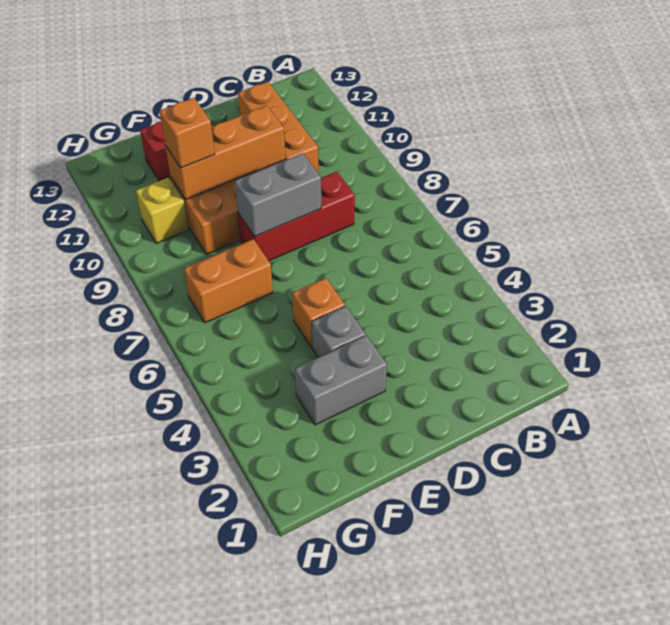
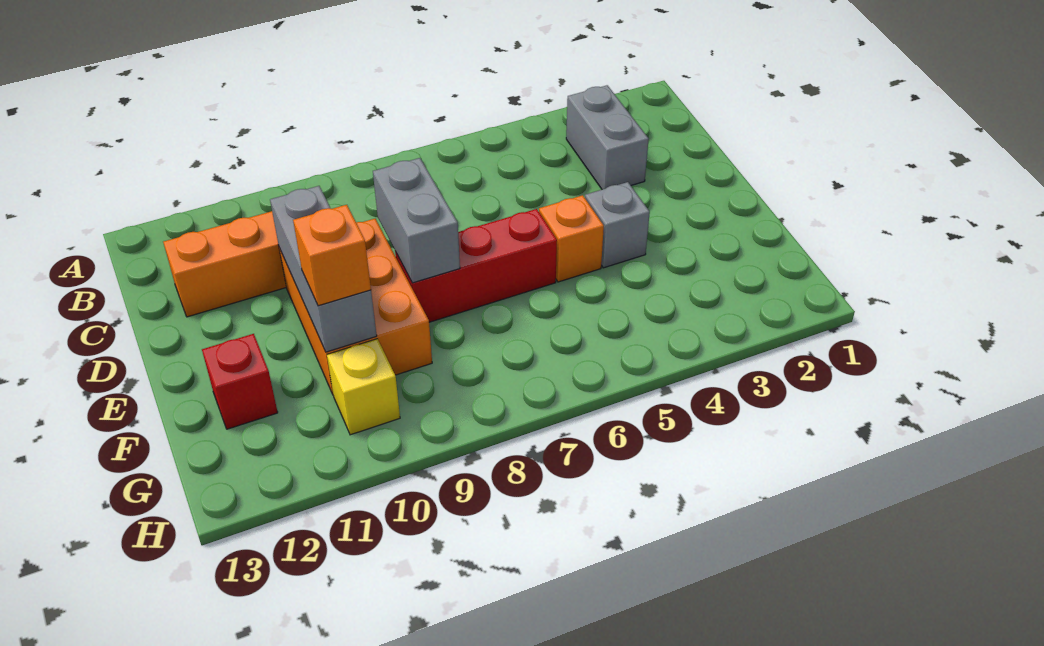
red brick C8:E8 level 1 -> red brick E6:E8 level 1
orange brick D10:F10 level 2 -> grey brick D10:F10 level 2
grey brick E3:F3 level 1 -> grey brick B3:C3 level 1
orange brick F7:G7 level 1 -> none

